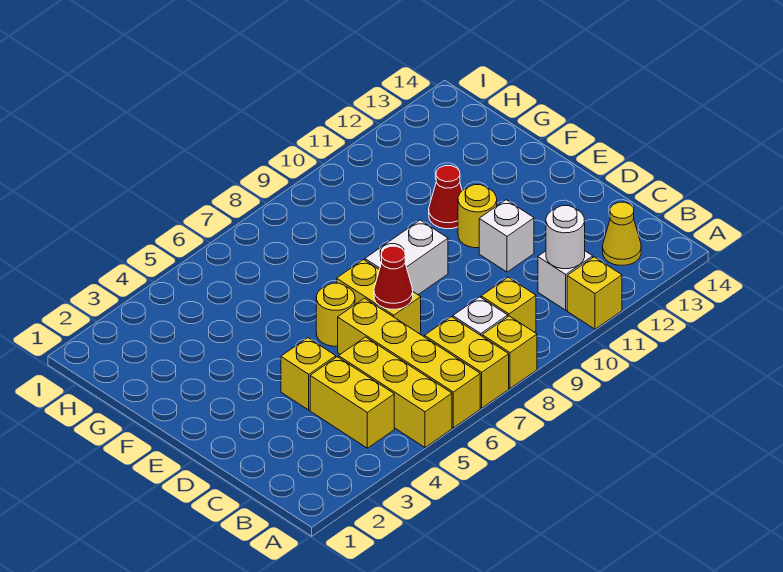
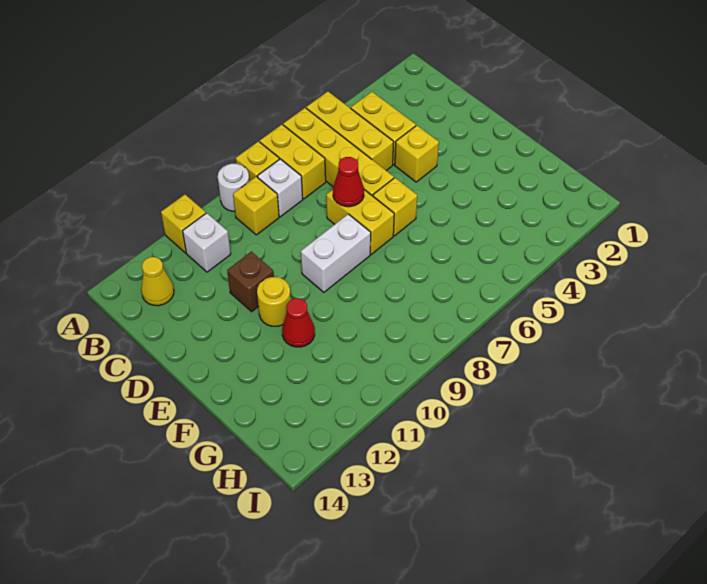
white round brick B11 level 2 -> white round brick A9 level 1
white brick D11 level 1 -> brown brick D11 level 1
yellow round brick E6 level 1 -> yellow brick E6 level 1

